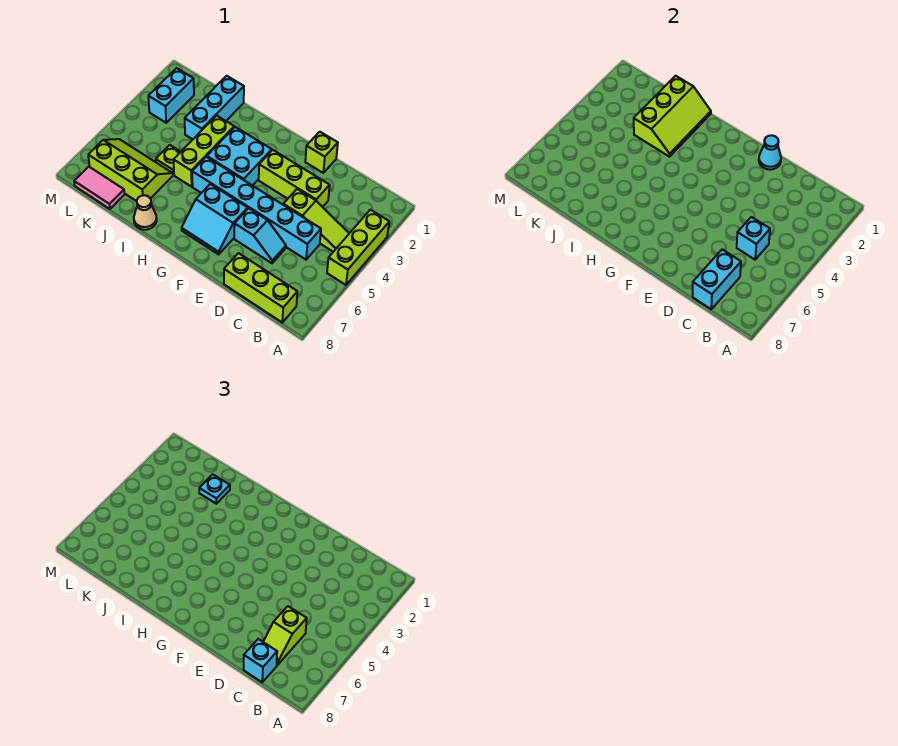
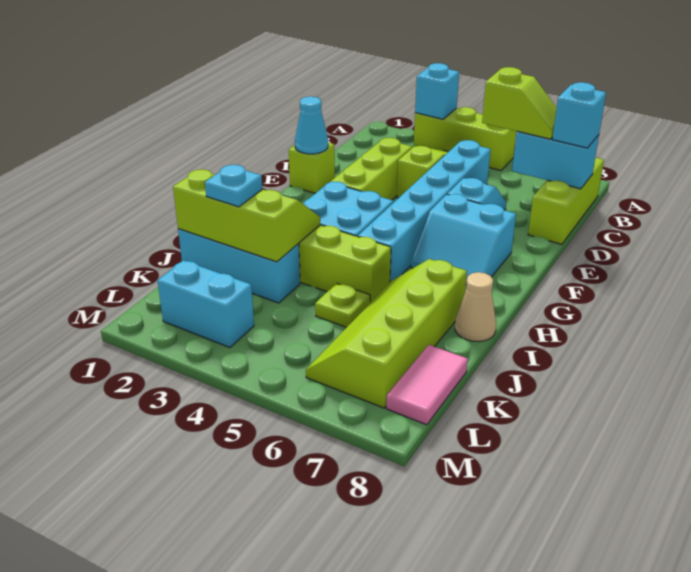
cyan brick C5 level 2 -> cyan brick A3 level 2
cyan slope F6:G7 level 1 top 6 -> cyan slope F6:G7 level 1 top F
lime slope J6:L7 level 1 top 7 -> lime slope I6:L7 level 1 top 7

